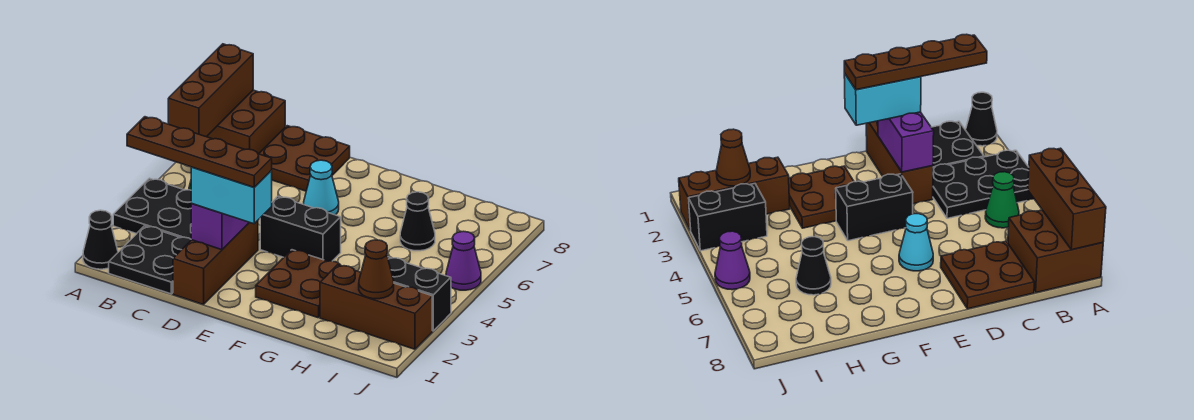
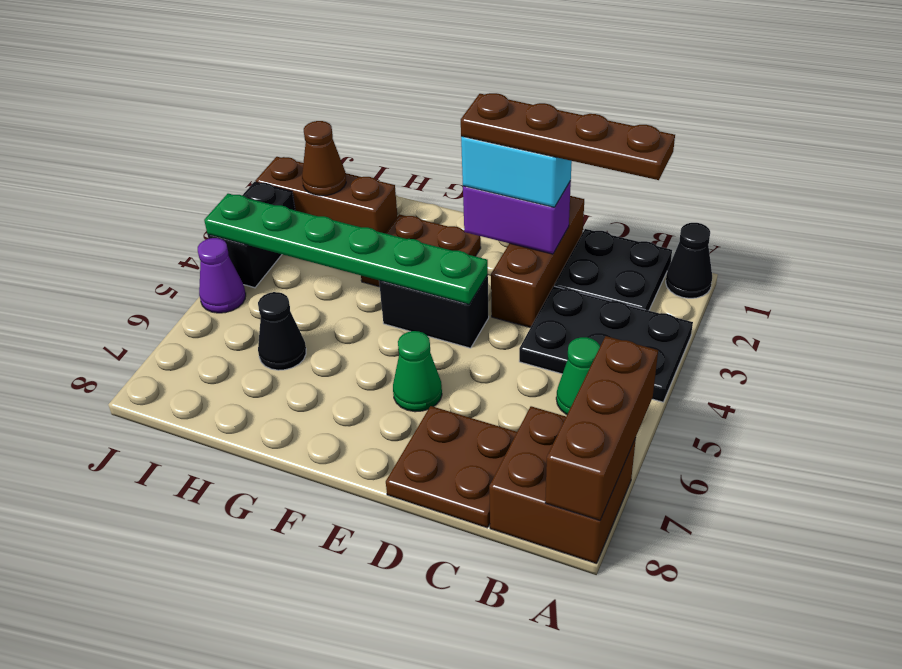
purple brick D2:D3 level 2 -> purple brick D2:E2 level 2
none -> green plate E4:J4 level 2
cyan cone E6 level 1 -> green cone E6 level 1
black brick I3:J3 level 1 -> black brick J3:J4 level 1

